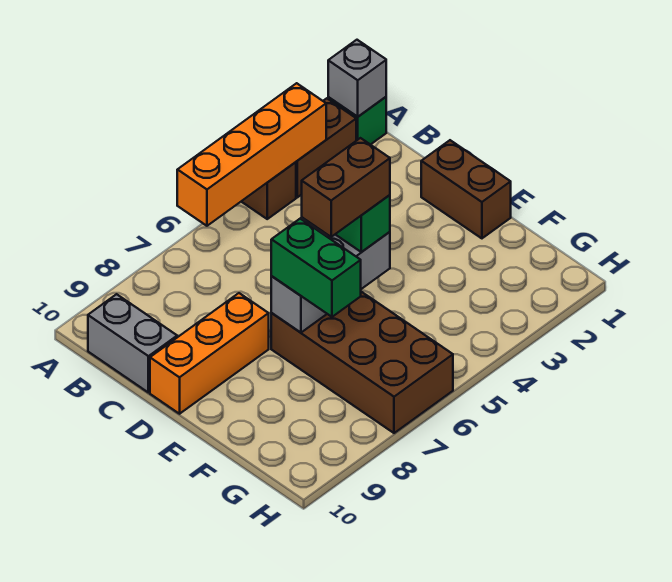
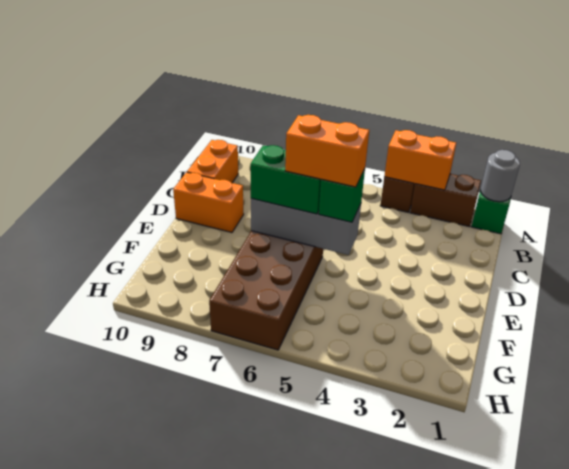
grey brick A1 level 2 -> grey round brick A1 level 2
orange brick A3:A6 level 2 -> orange brick A3:A4 level 2
grey brick B10:C10 level 1 -> orange brick B10:C10 level 1
brown brick D1:E1 level 1 -> none
orange brick D8:D10 level 1 -> orange brick D9:D10 level 1
brown brick E5:E6 level 4 -> orange brick E5:E6 level 4
green brick E7:F7 level 3 -> green brick E6:E7 level 3

